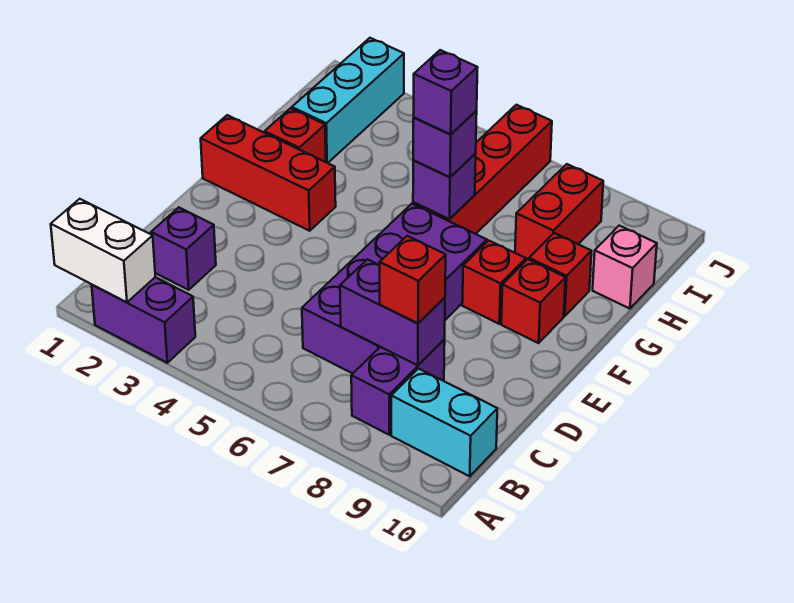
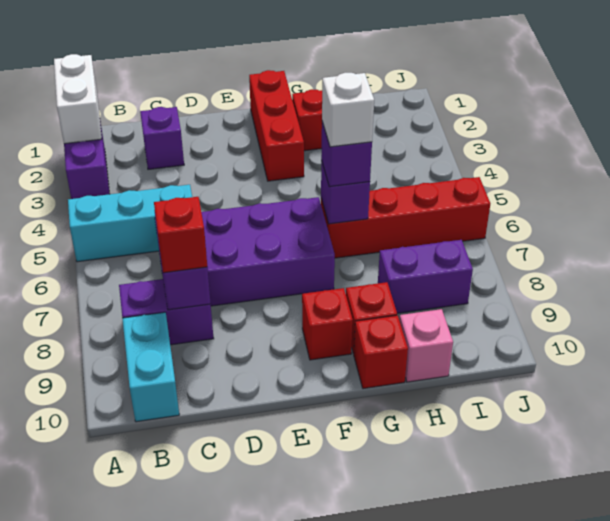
red brick F8 level 1 -> red brick G10 level 1
purple brick G6 level 4 -> white brick G6 level 4
cyan brick H2:J2 level 1 -> cyan brick A5:C5 level 1
red brick H8:I8 level 1 -> purple brick H8:I8 level 1

